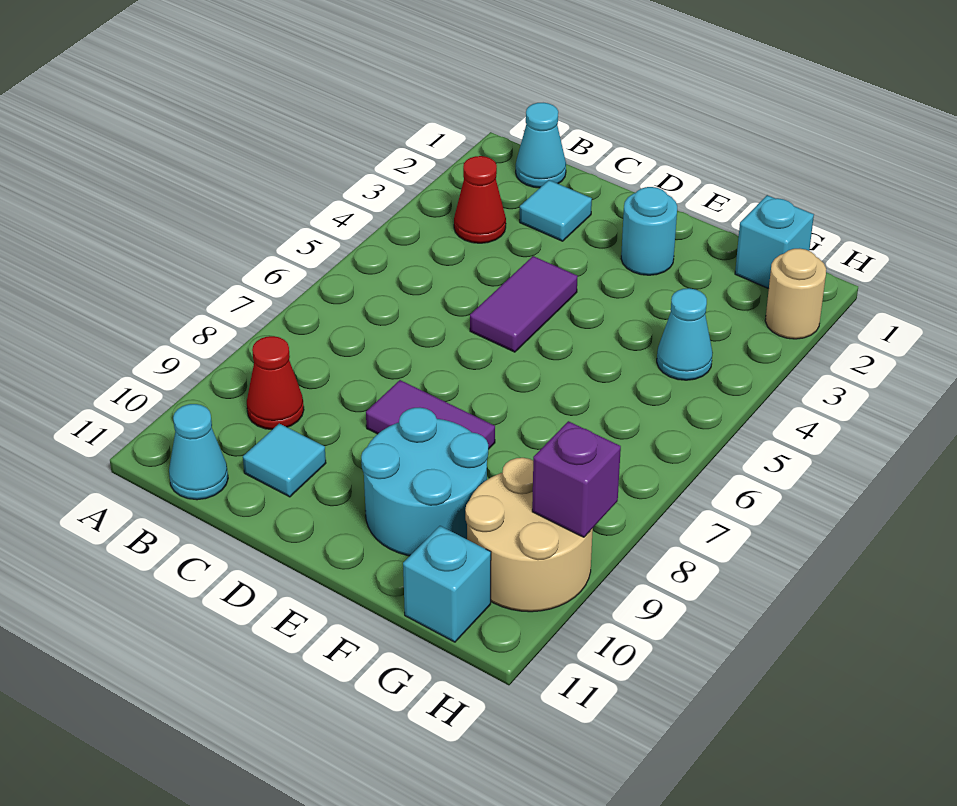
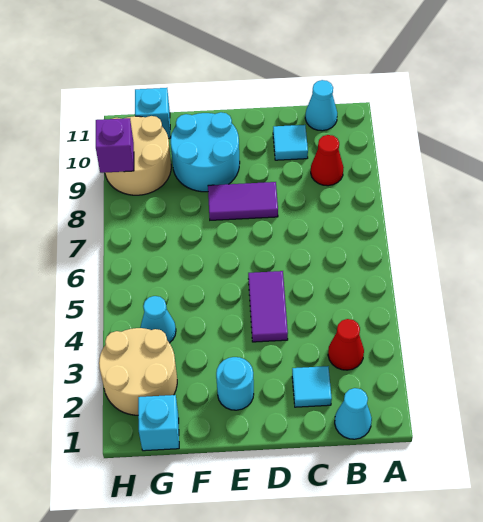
tan round brick H2 level 1 -> tan round brick G2:H3 level 1

